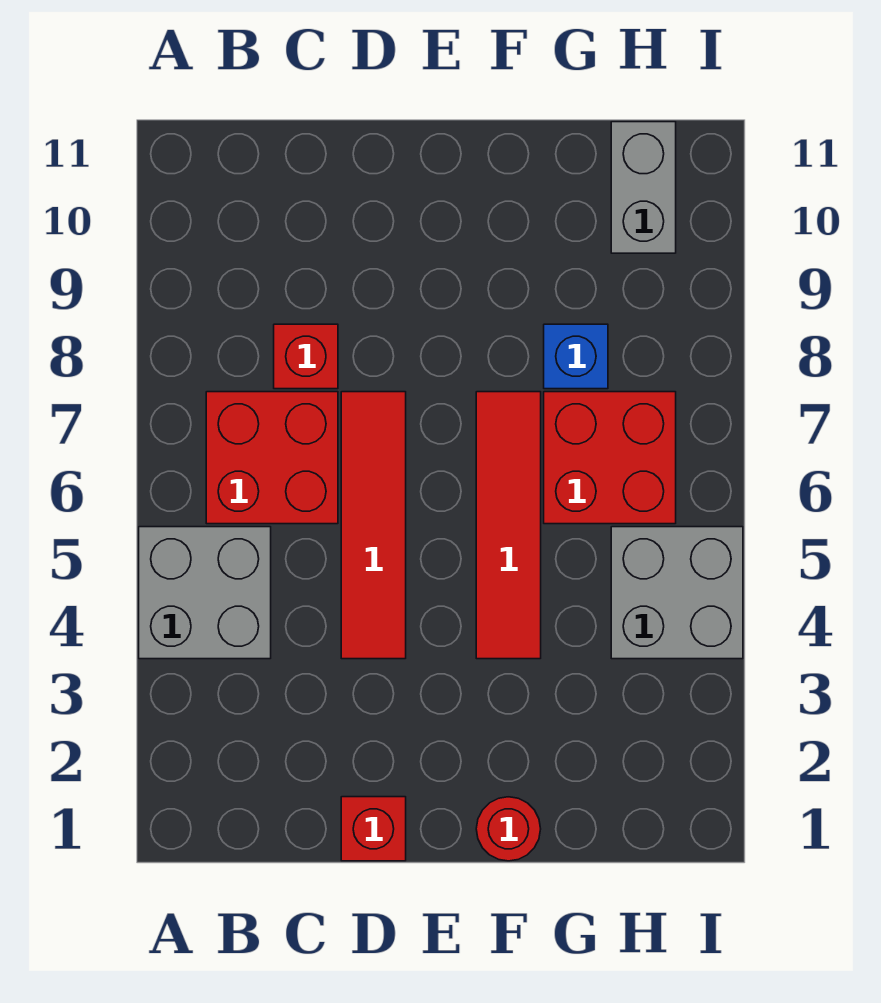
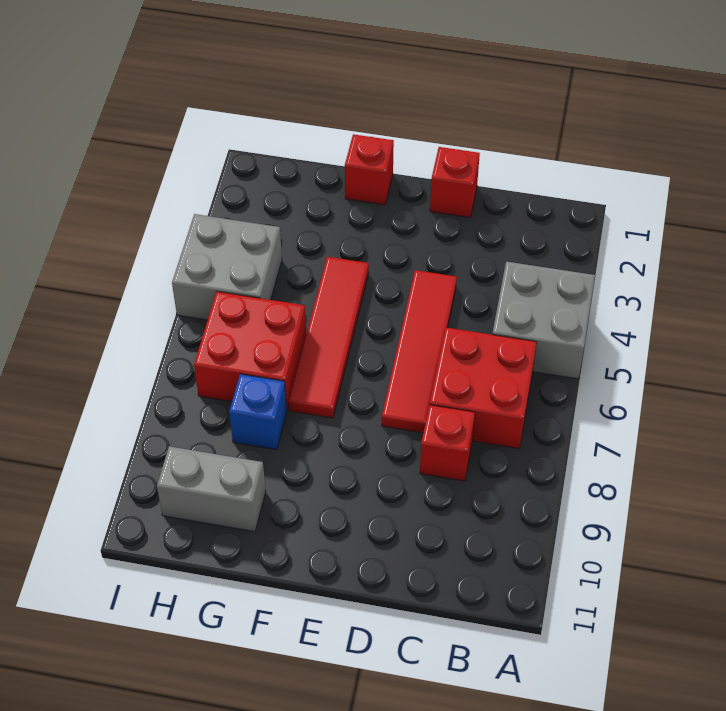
red round brick F1 level 1 -> red brick F1 level 1
grey brick H10:H11 level 1 -> grey brick G10:H10 level 1

